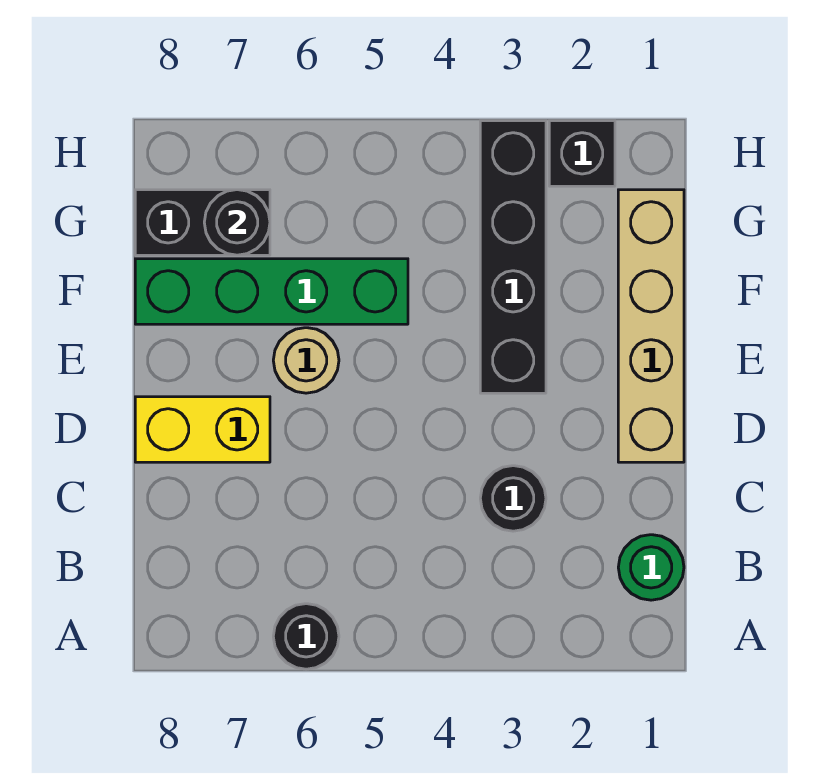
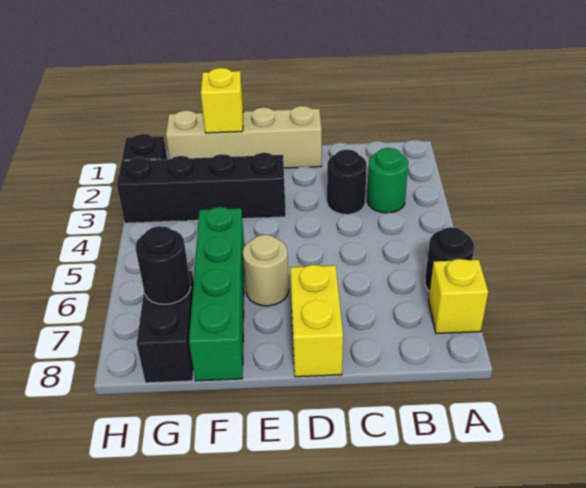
none -> yellow brick A7 level 1
green round brick B1 level 1 -> green round brick B3 level 1
none -> yellow brick F1 level 2

